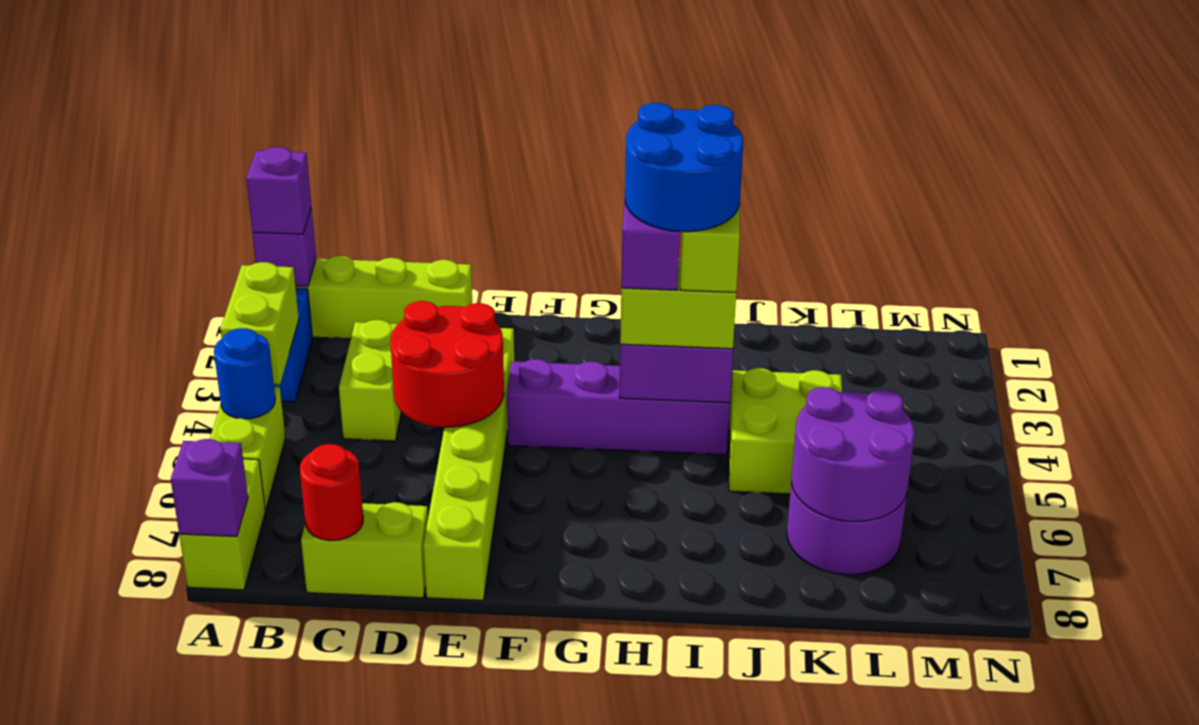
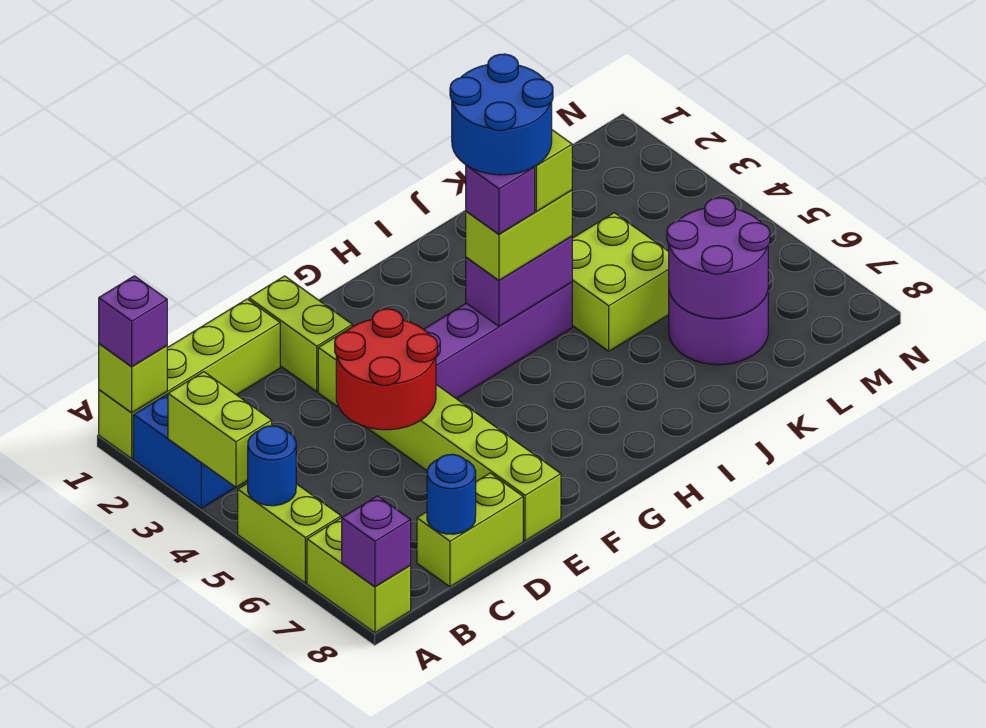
purple brick A1 level 2 -> lime brick A1 level 2
lime brick C3:C4 level 1 -> lime brick E1:E2 level 1
red round brick C8 level 2 -> blue round brick C8 level 2

